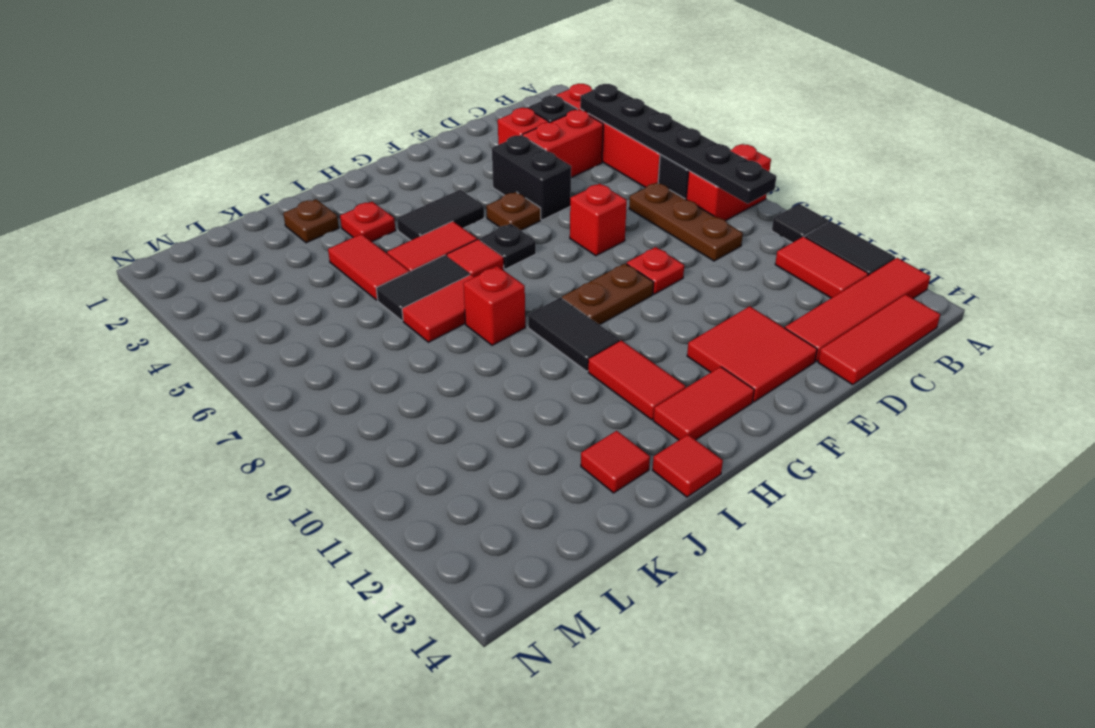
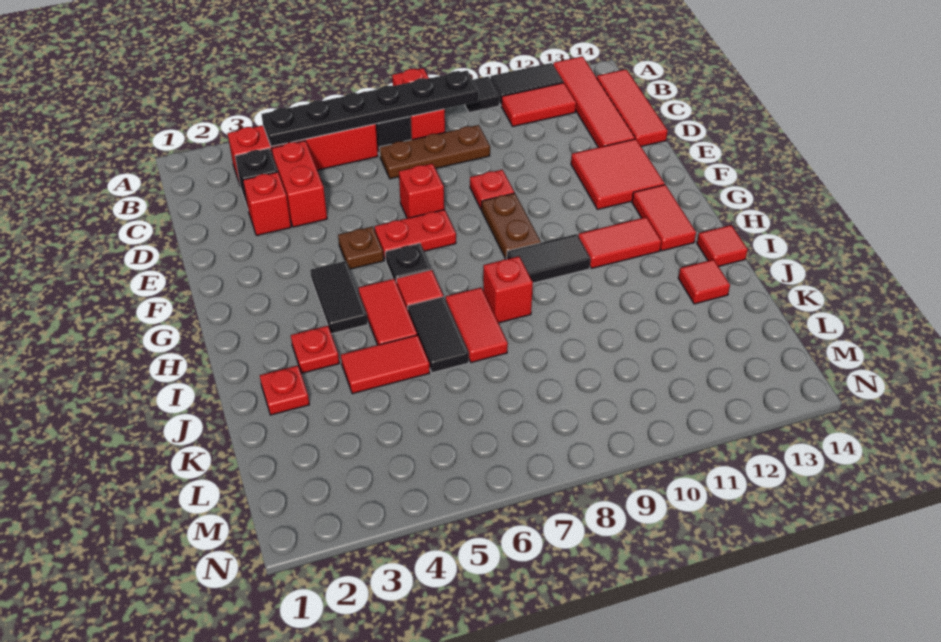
black brick E4:E5 level 1 -> none
none -> red plate F6:F7 level 1
brown plate J2 level 1 -> red plate J2 level 1

